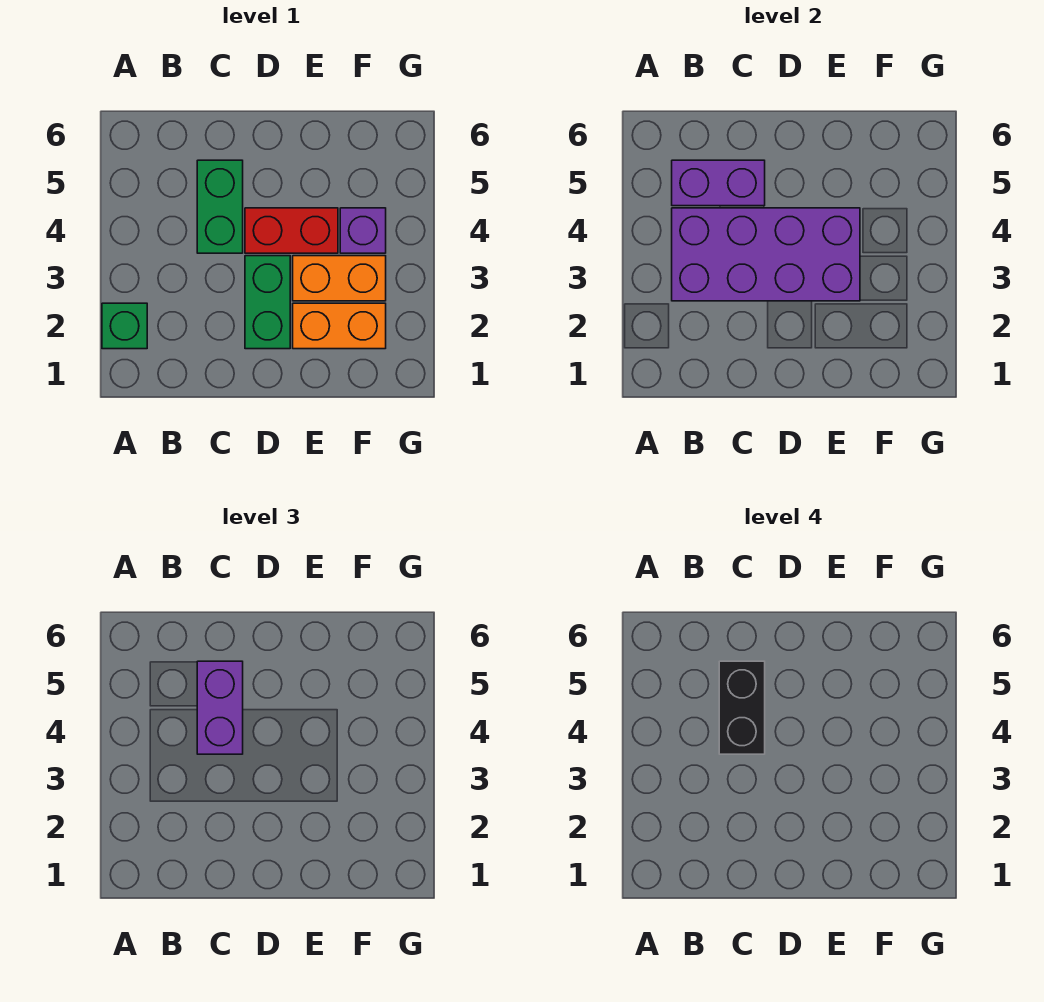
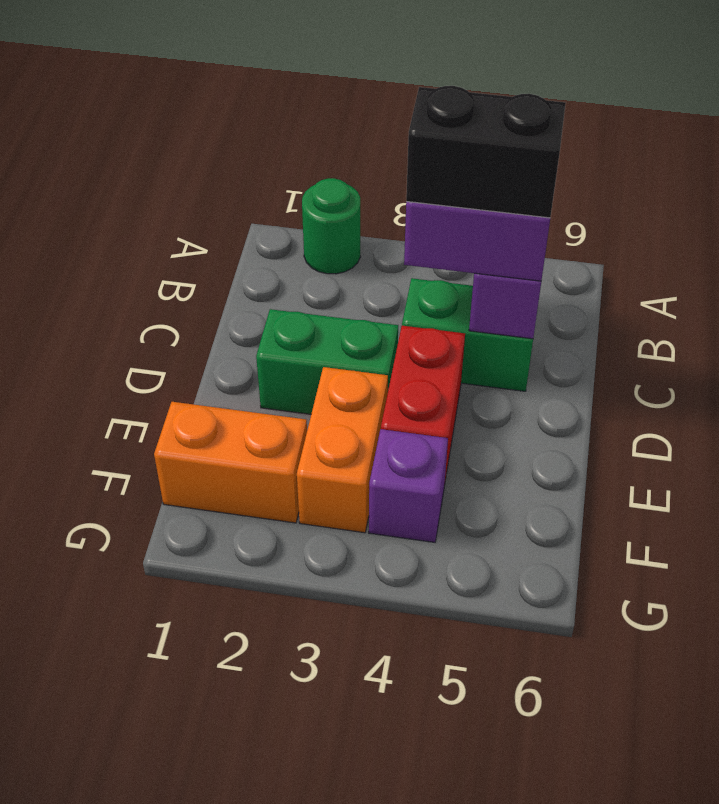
green brick A2 level 1 -> green round brick A2 level 1
purple brick B3:E4 level 2 -> none
orange brick E2:F2 level 1 -> orange brick F1:F2 level 1

